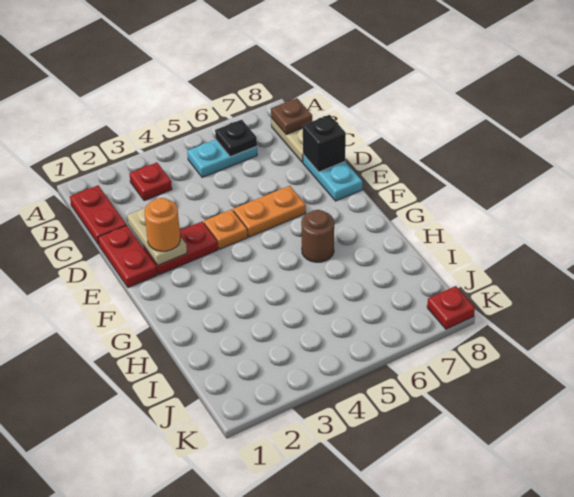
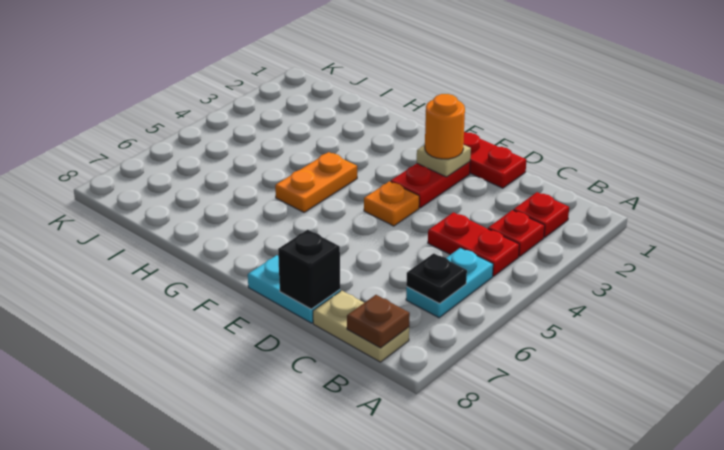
red plate B1:C1 level 1 -> red plate B4:C4 level 1
tan plate D2:E2 level 2 -> tan plate E2 level 2
orange plate E5:E6 level 1 -> orange plate G4:G5 level 1
brown round brick G6 level 1 -> none
red plate K8 level 1 -> red plate B2 level 1

